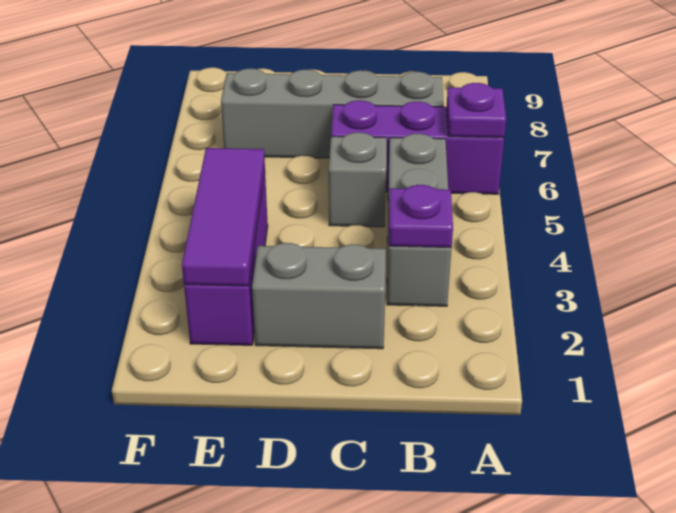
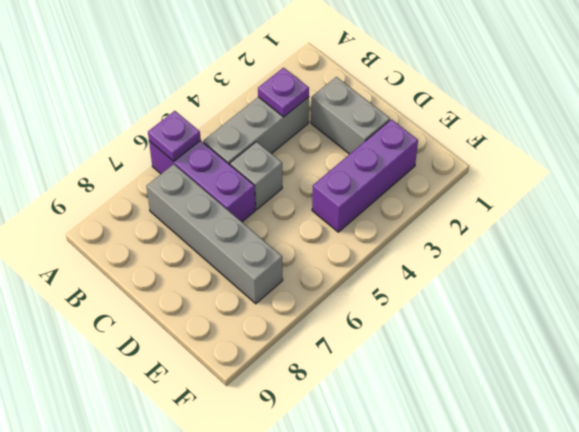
purple tile E2:E4 level 2 -> none

